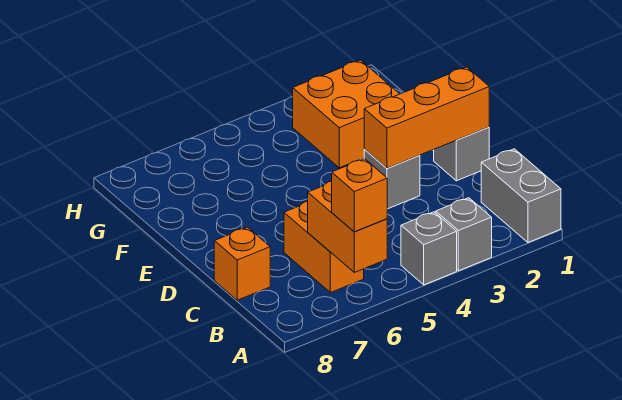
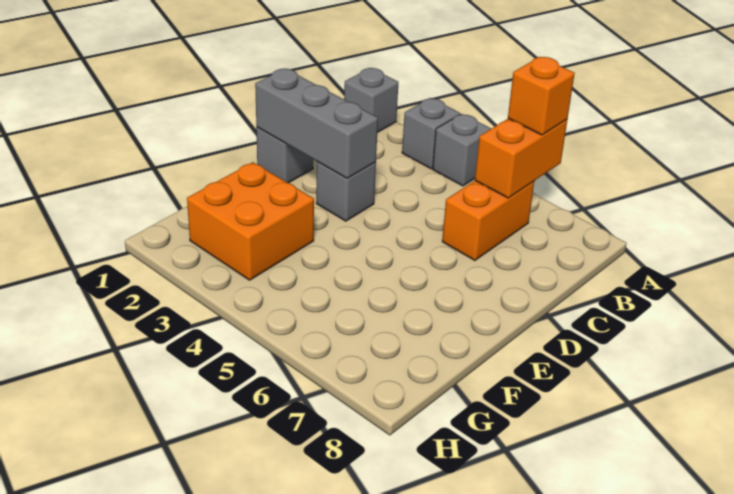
grey brick A1:B1 level 1 -> grey brick A1 level 1
orange brick C8 level 1 -> none
orange brick D1:D3 level 2 -> grey brick D1:D3 level 2

